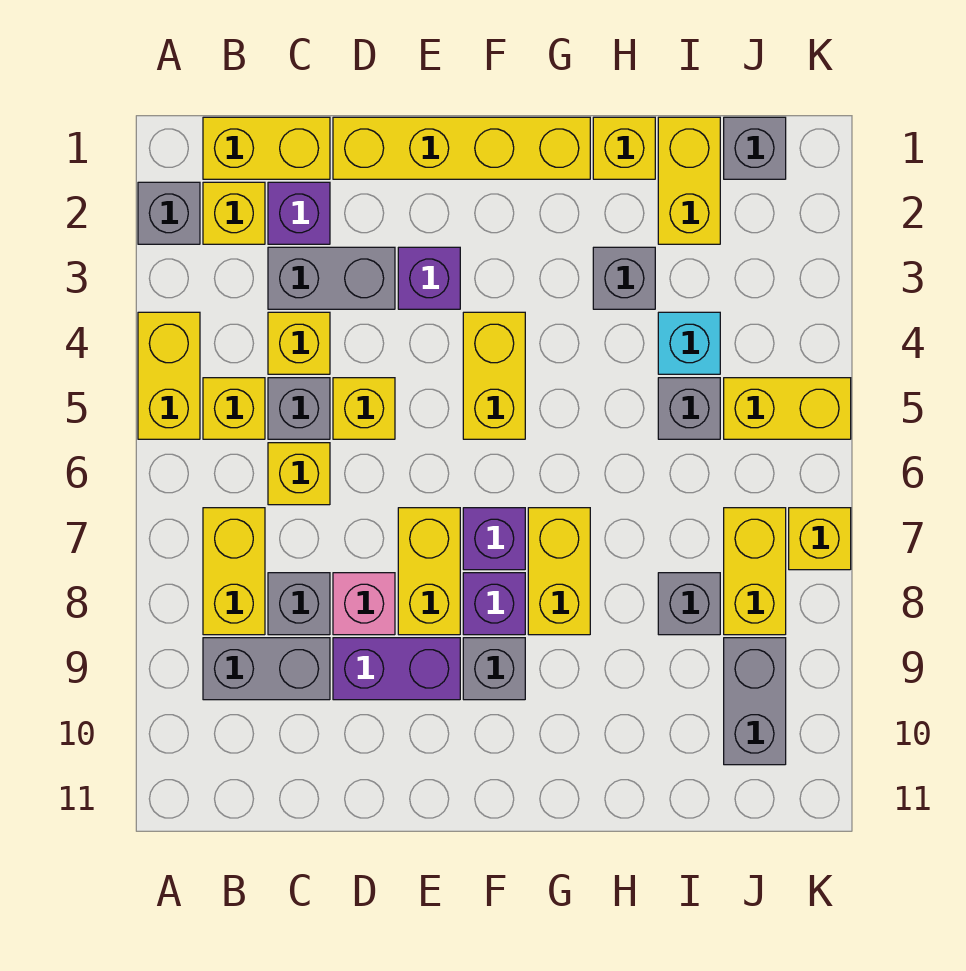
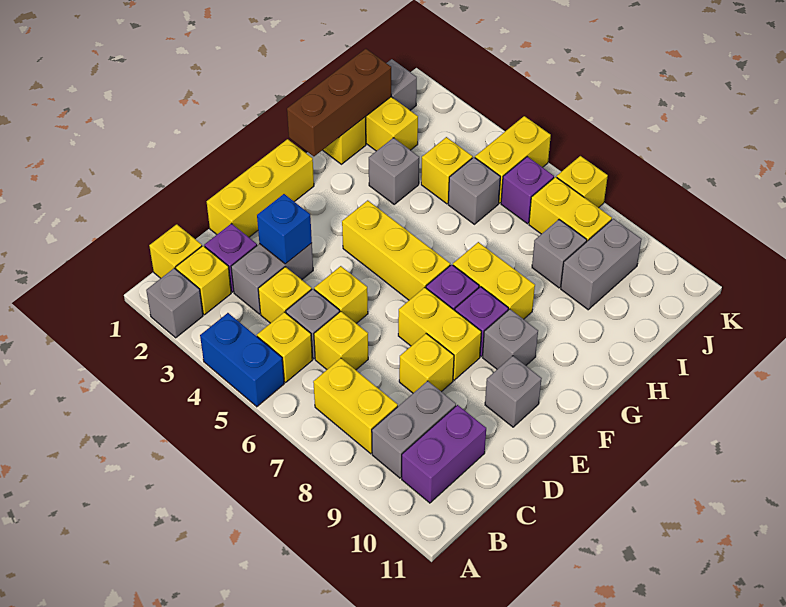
yellow brick A4:A5 level 1 -> blue brick A4:A5 level 1
yellow brick B1:C1 level 1 -> yellow brick B1 level 1
grey brick C8 level 1 -> grey brick E10 level 1
yellow brick D1:G1 level 1 -> yellow brick D1:F1 level 1
none -> blue brick D3 level 2
pink brick D8 level 1 -> yellow brick D8 level 1
purple brick D9:E9 level 1 -> purple brick B10:C10 level 1
purple brick E3 level 1 -> purple brick J6 level 1
yellow brick F4:F5 level 1 -> yellow brick F4:F6 level 1
none -> brown brick G1:I1 level 2
cyan brick I4 level 1 -> yellow brick I4 level 1
grey brick J9:J10 level 1 -> grey brick I9:J9 level 1

